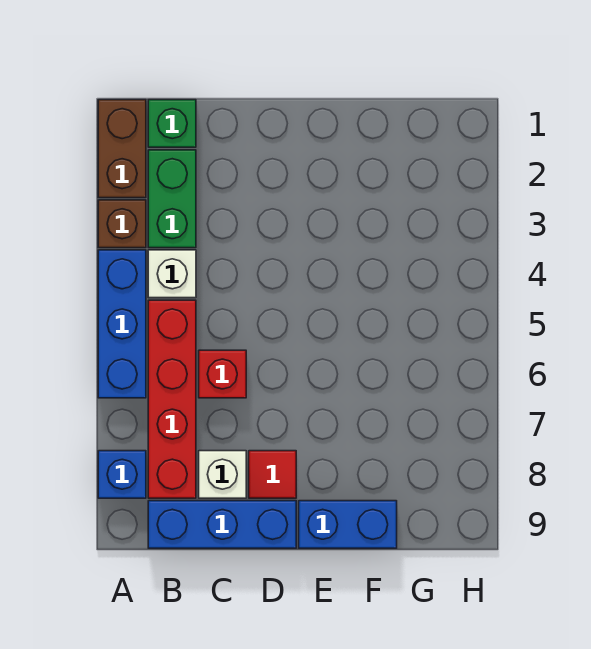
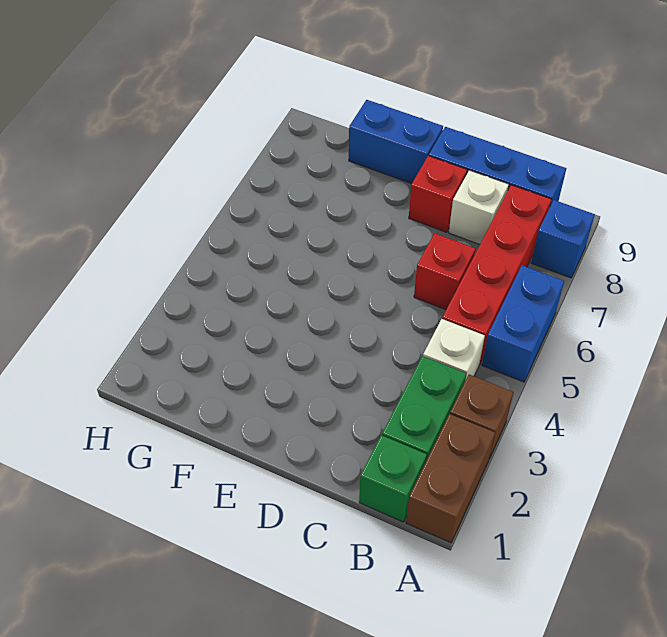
blue brick A4:A6 level 1 -> blue brick A5:A6 level 1
red tile D8 level 1 -> red brick D8 level 1

